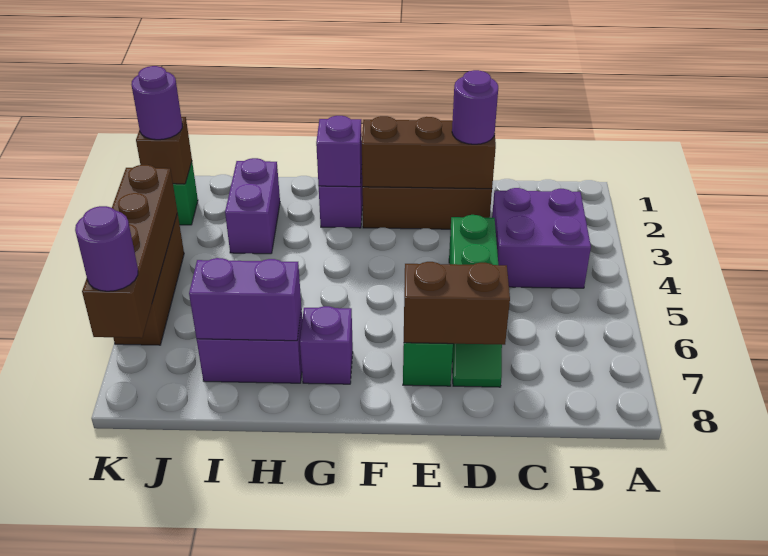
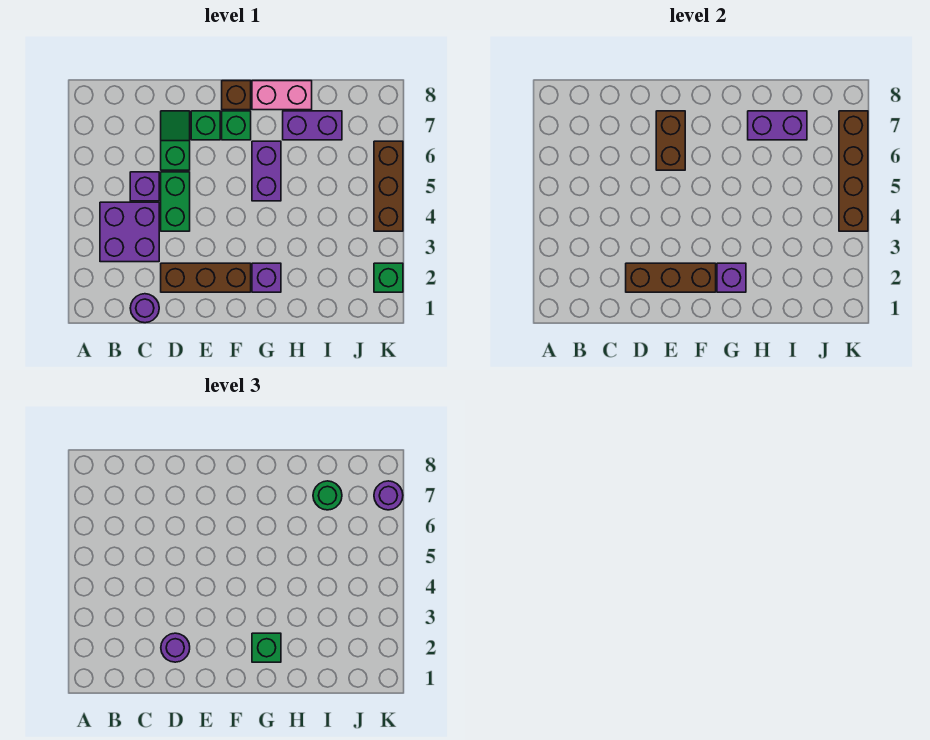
brown brick D7:E7 level 2 -> brown brick E6:E7 level 2
none -> green brick F7 level 1
none -> green brick G2 level 3
purple brick G7 level 1 -> purple brick C5 level 1
none -> pink brick G8:H8 level 1
purple brick I2:I3 level 1 -> purple brick G5:G6 level 1
none -> green round brick I7 level 3
brown brick K2 level 2 -> brown brick F8 level 1
purple round brick K2 level 3 -> purple round brick C1 level 1

